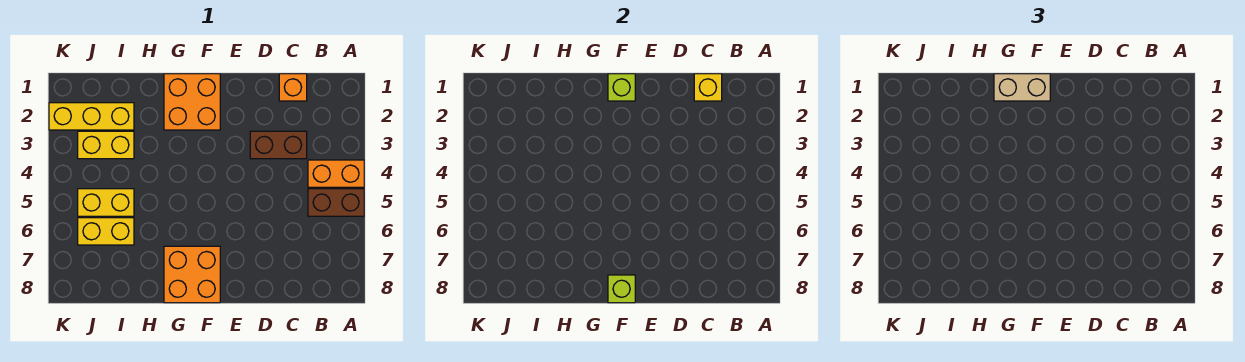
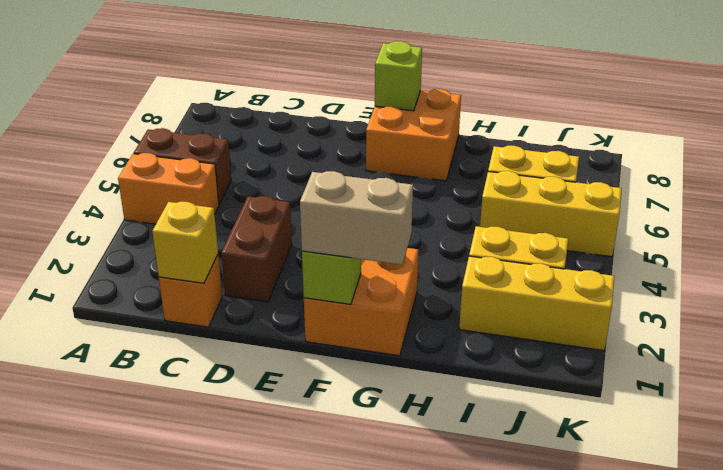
brown brick C3:D3 level 1 -> brown brick D2:D3 level 1
yellow brick I5:J5 level 1 -> yellow brick I5:K5 level 1

